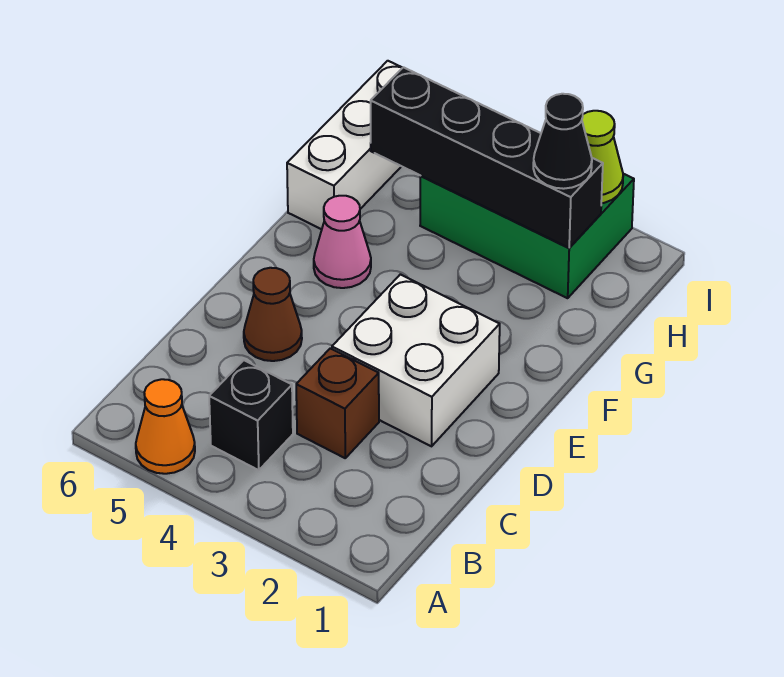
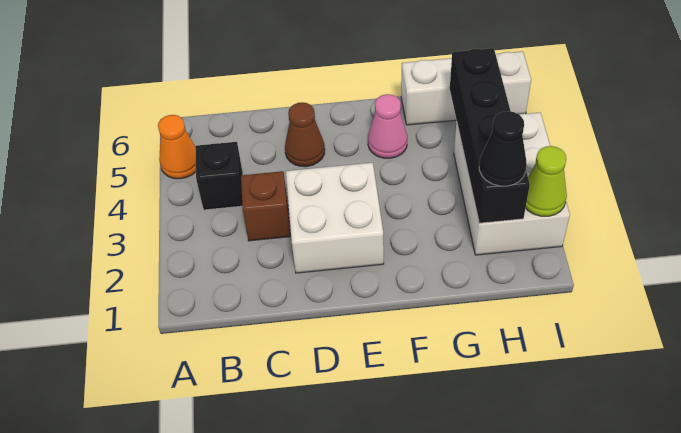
green brick H2:I4 level 1 -> white brick H2:I4 level 1

